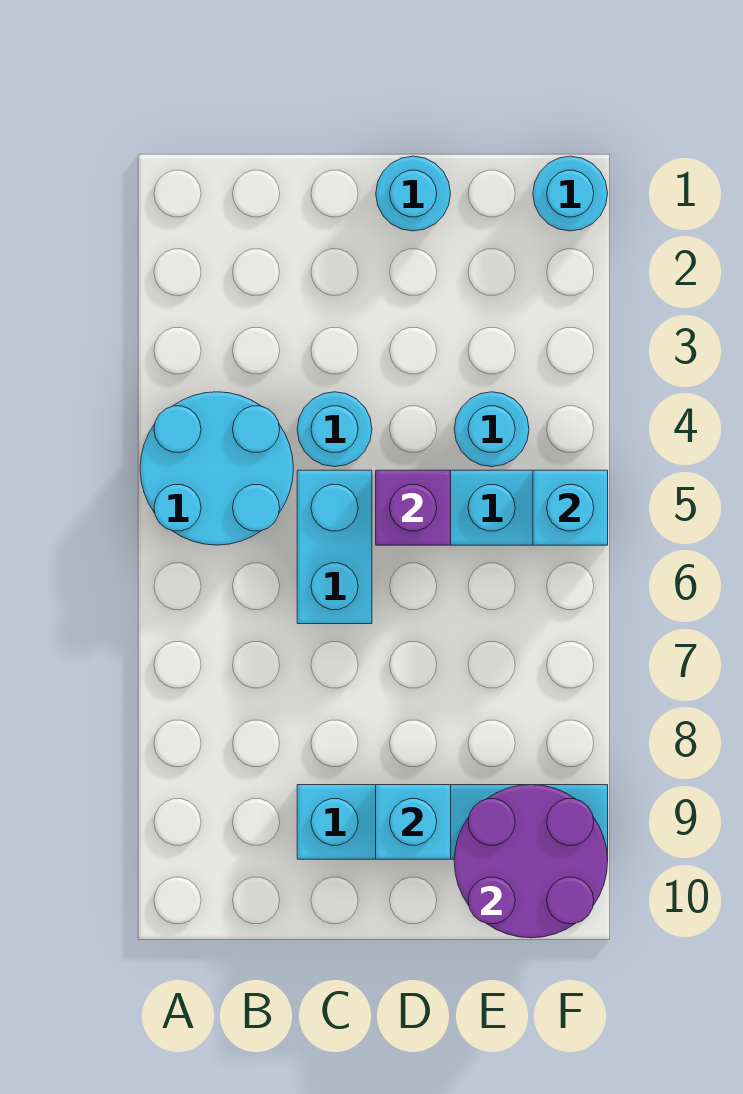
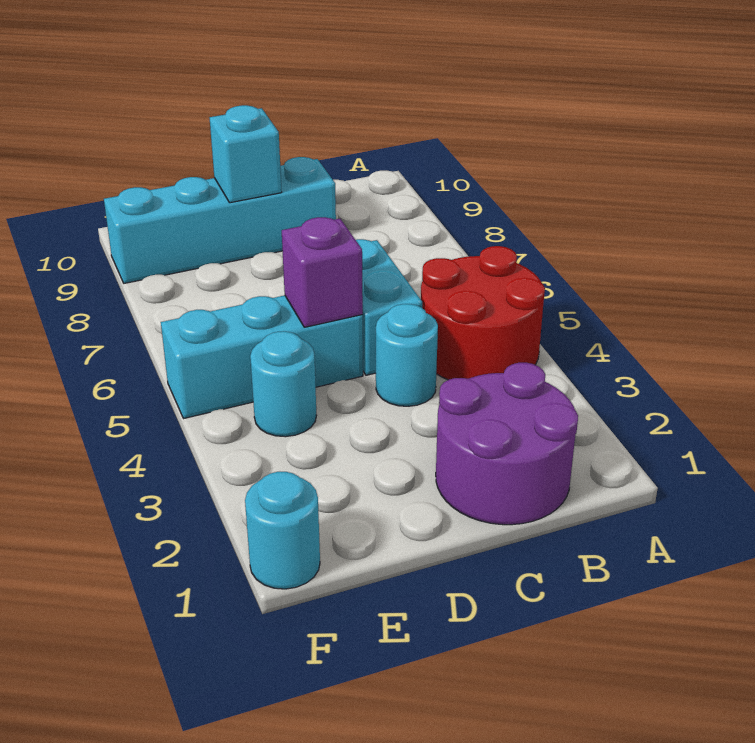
cyan round brick A4:B5 level 1 -> red round brick A4:B5 level 1
cyan round brick D1 level 1 -> none
purple round brick E9:F10 level 2 -> purple round brick B1:C2 level 1
cyan brick F5 level 2 -> none

